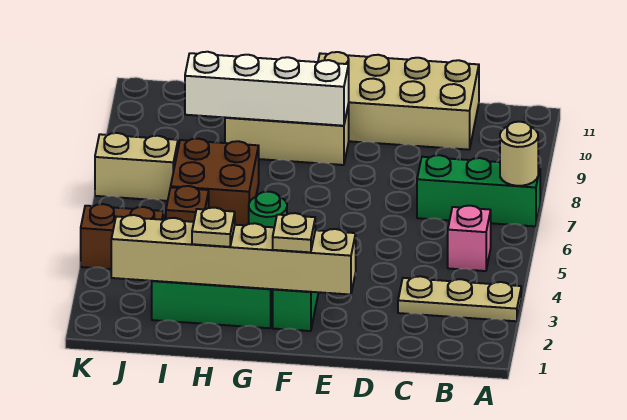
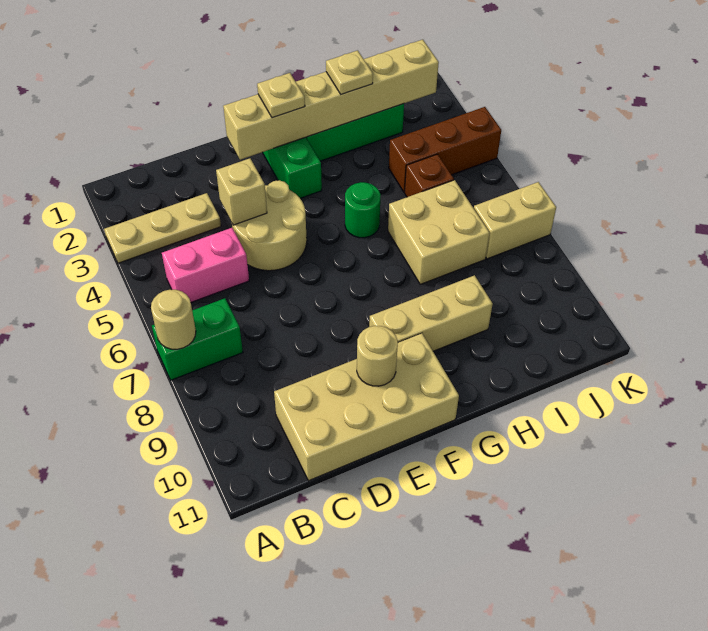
green brick A7:C7 level 1 -> green brick A7:B7 level 1
pink brick B5 level 1 -> pink brick B5:C5 level 1
none -> tan round brick D4:E5 level 1
none -> tan brick D4 level 2
none -> tan round brick E10 level 2
white brick F9:I9 level 2 -> none
brown brick H6:I7 level 1 -> tan brick H6:I7 level 1
brown brick J4:K4 level 1 -> brown brick I4:K4 level 1

